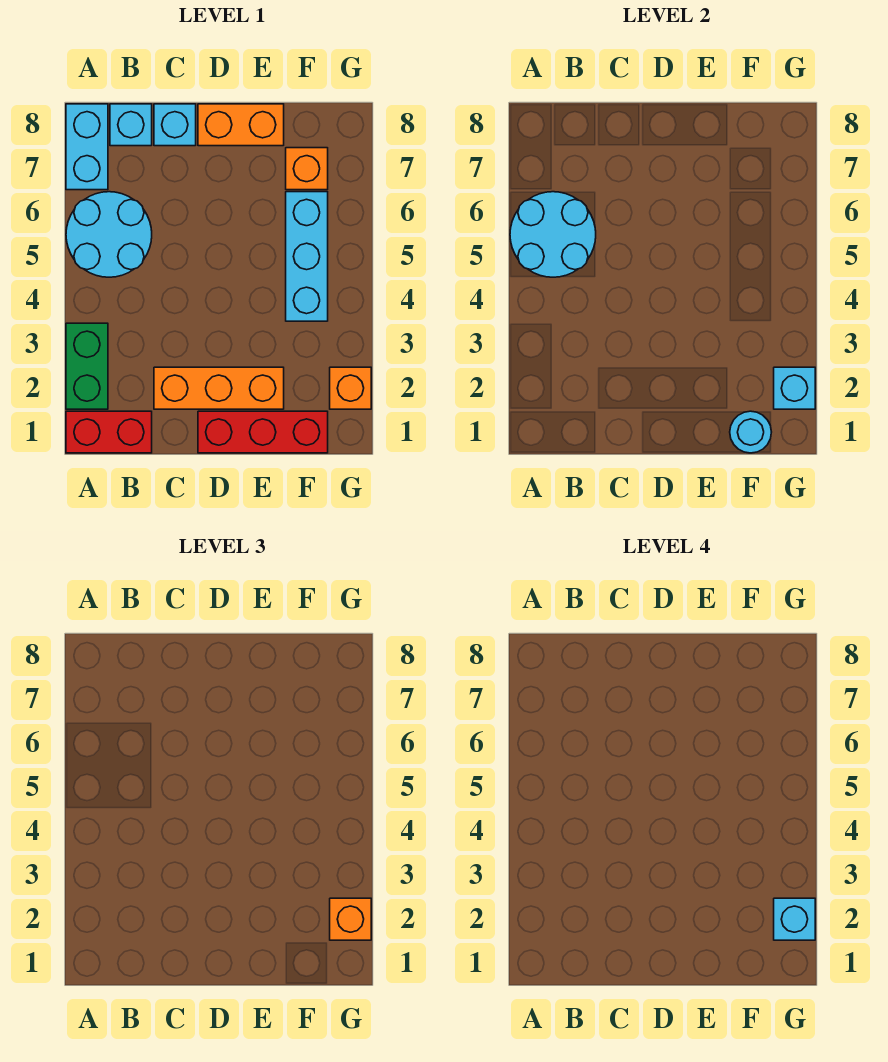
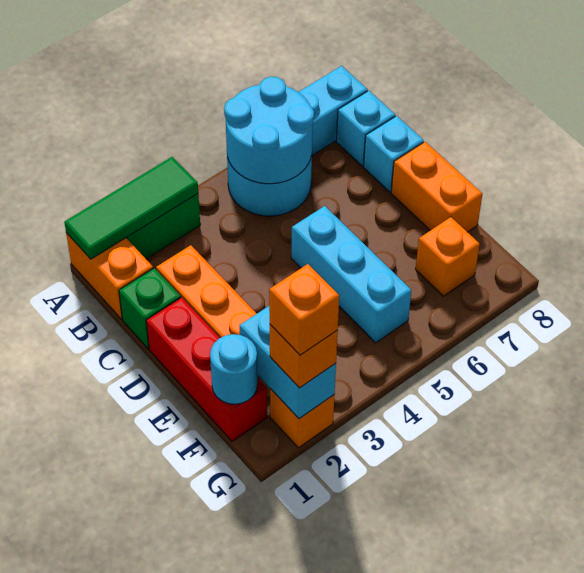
red brick A1:B1 level 1 -> orange brick A1:B1 level 1
none -> green tile A1:A3 level 2
none -> green brick C1 level 1
cyan brick F4:F6 level 1 -> cyan brick D5:F5 level 1
cyan brick G2 level 2 -> cyan brick F2:G2 level 2
cyan brick G2 level 4 -> orange brick G2 level 4

